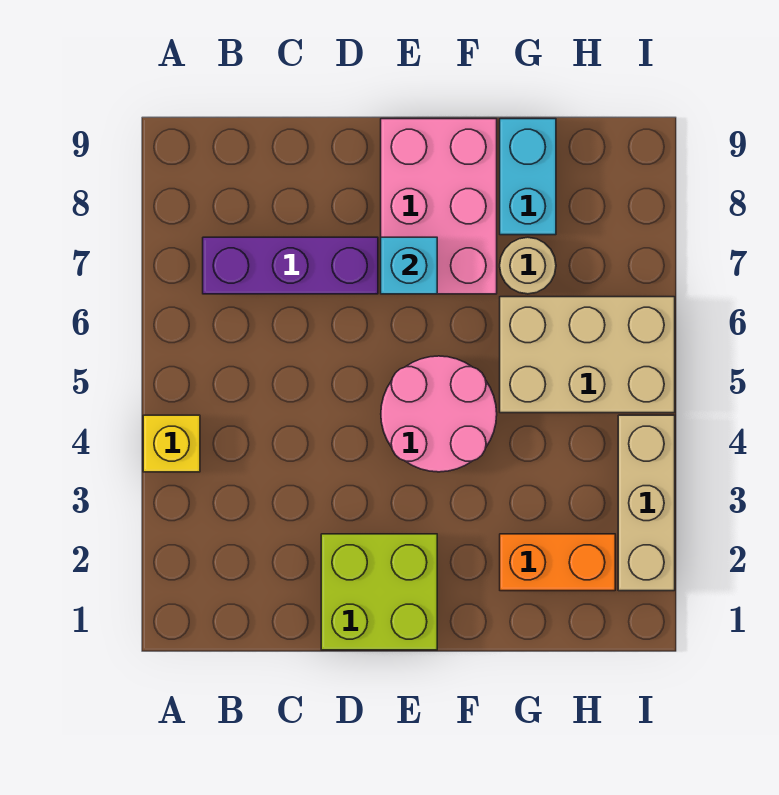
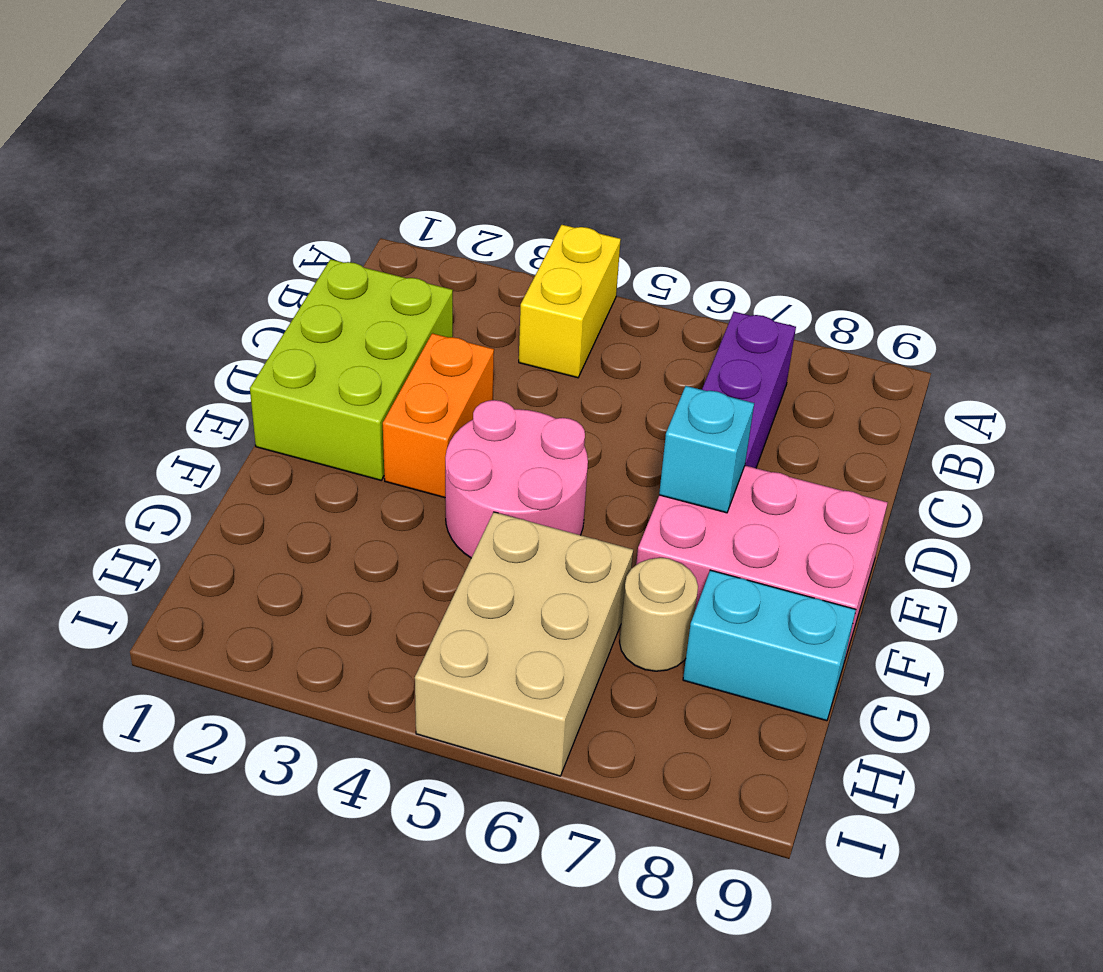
yellow brick A4 level 1 -> yellow brick A4:B4 level 1
lime brick D1:E2 level 1 -> lime brick C1:E2 level 1
orange brick G2:H2 level 1 -> orange brick D3:E3 level 1
tan brick I2:I4 level 1 -> none

